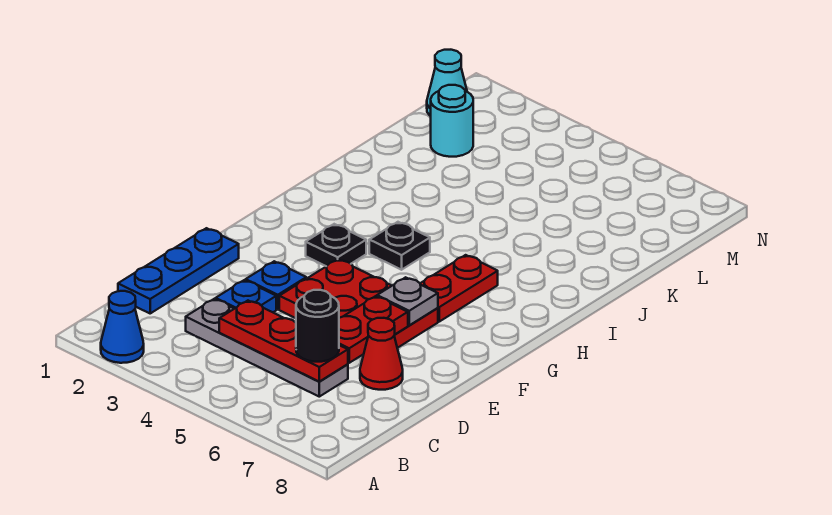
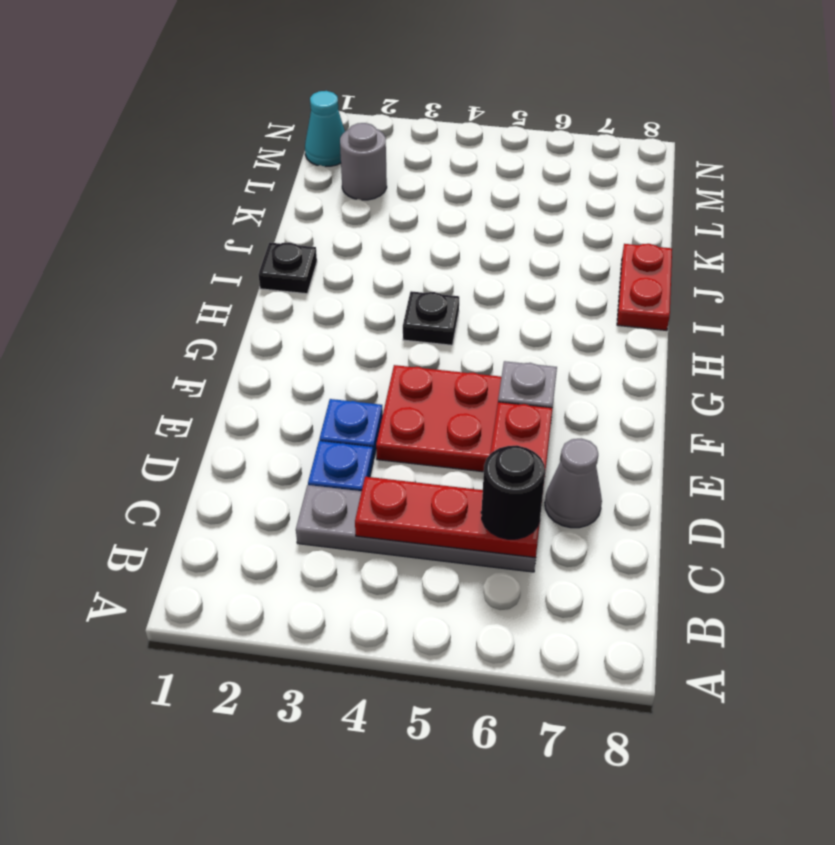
blue cone A2 level 1 -> none
blue plate C1:E1 level 1 -> none
red cone D7 level 1 -> grey cone D7 level 1
black plate G3 level 1 -> black plate I1 level 1
red plate G6:H6 level 1 -> red plate I8:J8 level 1
cyan round brick L2 level 1 -> grey round brick L2 level 1

